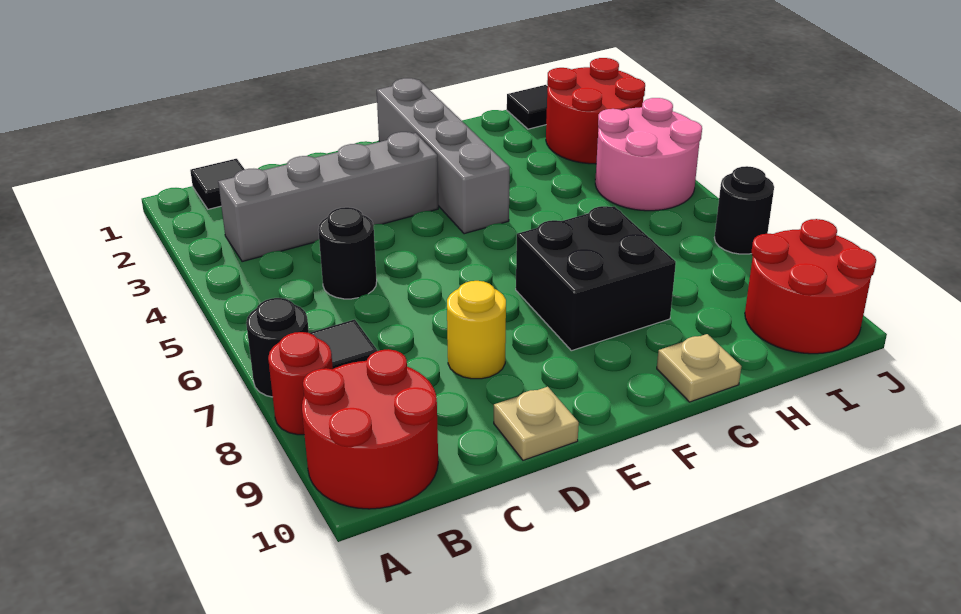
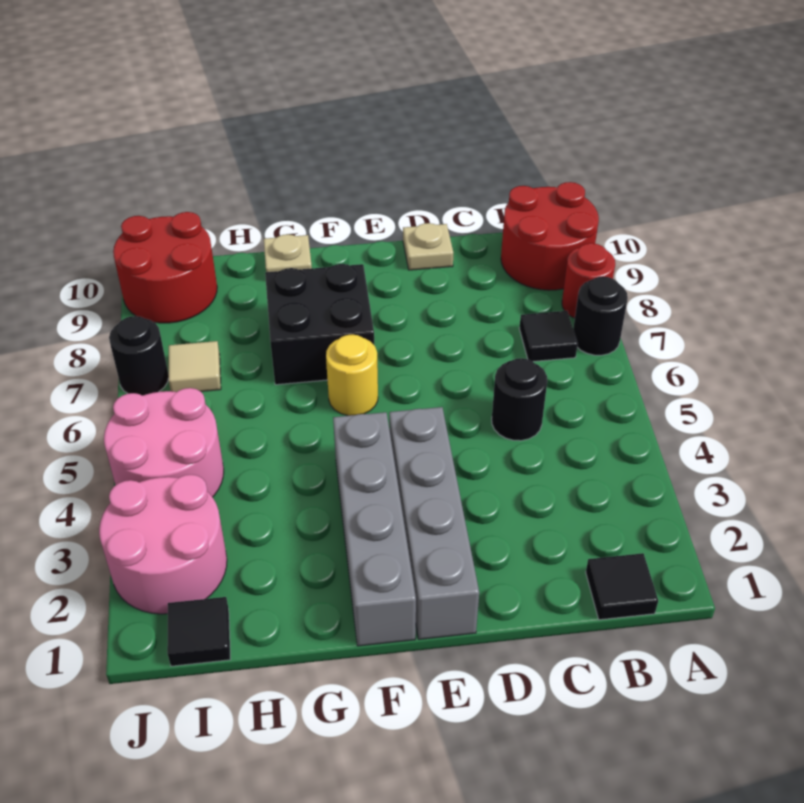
grey brick B3:E3 level 1 -> grey brick E1:E4 level 1
yellow round brick D8 level 1 -> yellow round brick F6 level 1
red round brick I2:J3 level 1 -> pink round brick I2:J3 level 1
none -> tan tile I7 level 1

